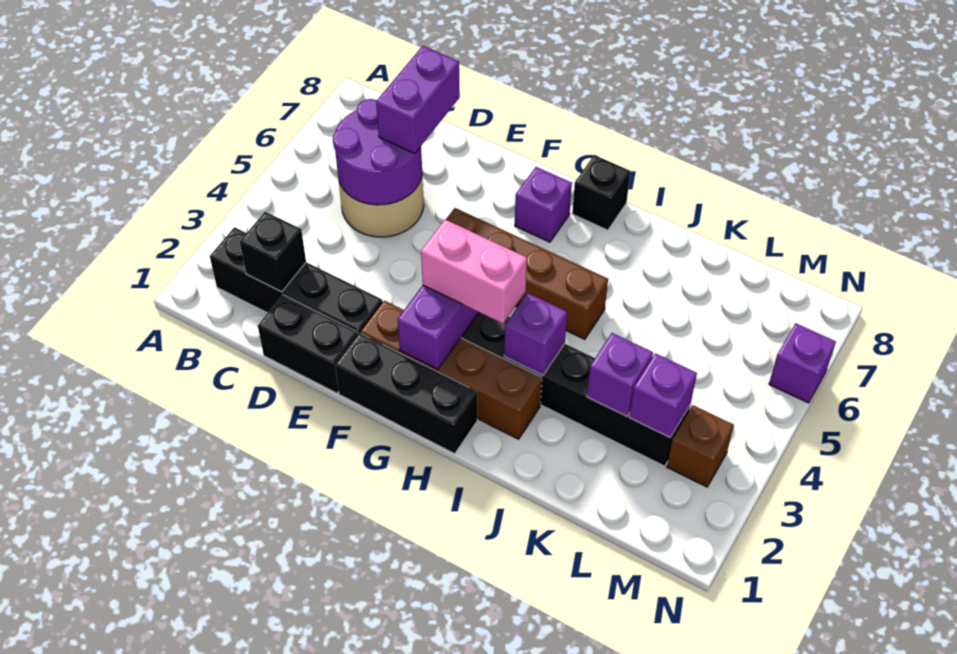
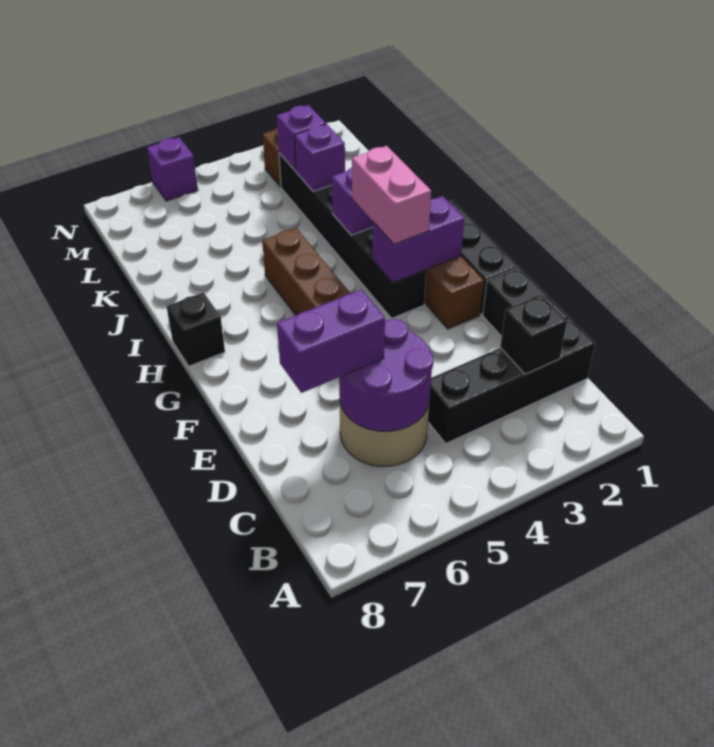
black brick B2:E2 level 1 -> black brick C1:C4 level 1
purple brick G7 level 1 -> none

